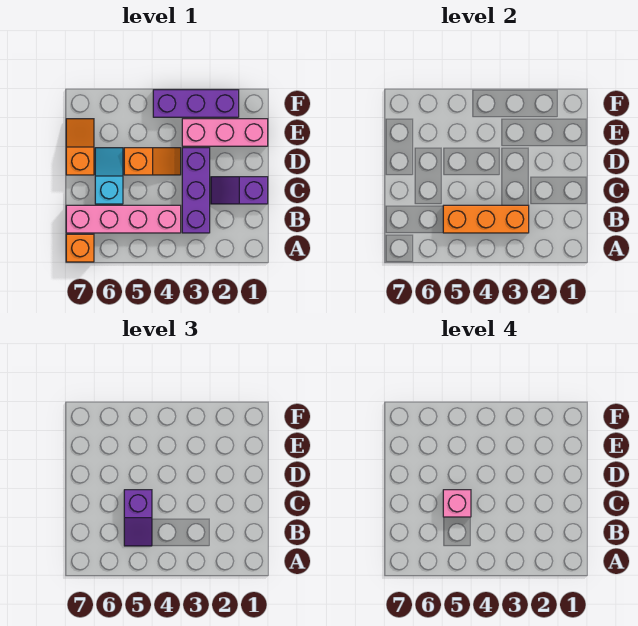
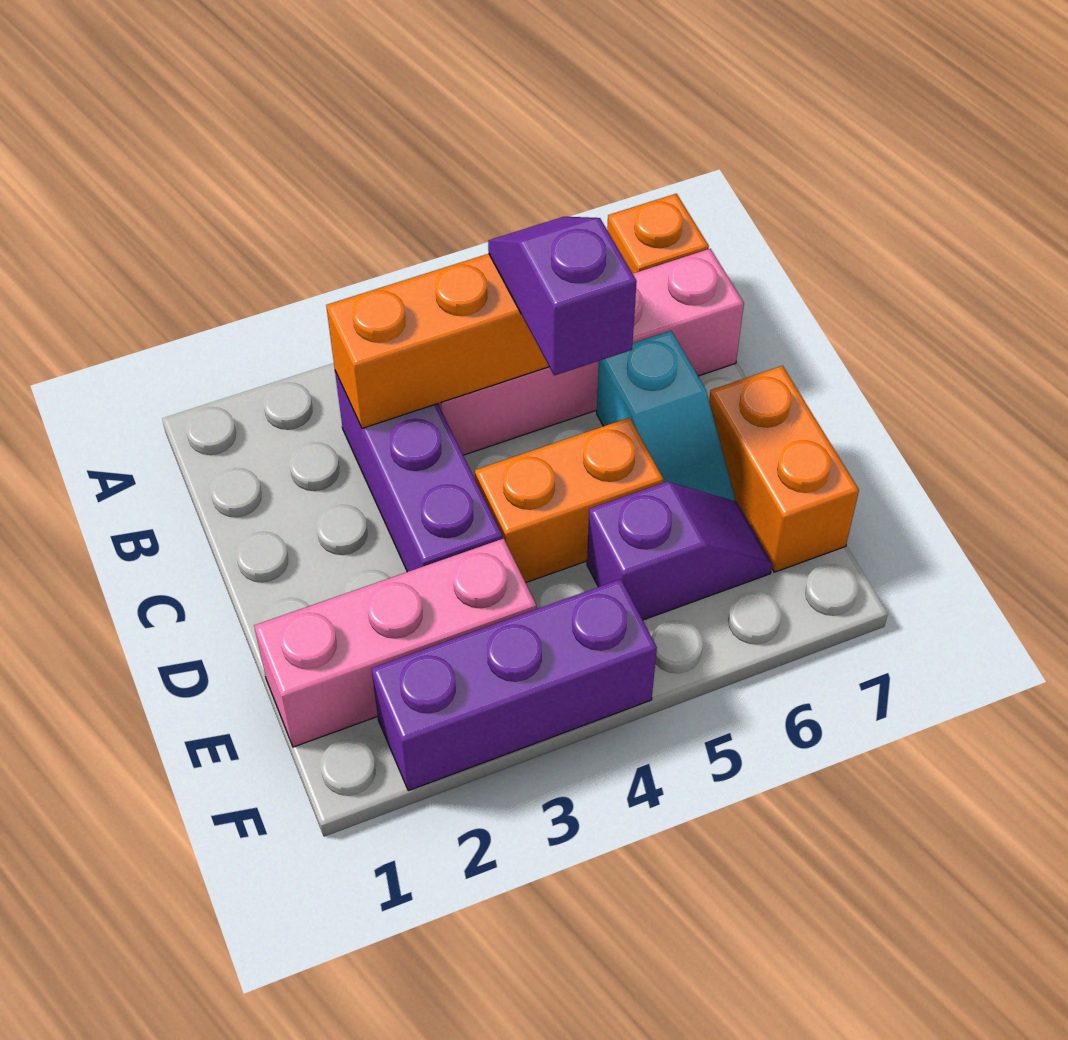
purple slope C1:C2 level 1 top 1 -> purple slope E5:E6 level 1 top 5
pink brick C5 level 4 -> none
orange slope D4:D5 level 1 top 5 -> orange brick D4:D5 level 1
orange slope D7:E7 level 1 top D -> orange brick D7:E7 level 1

